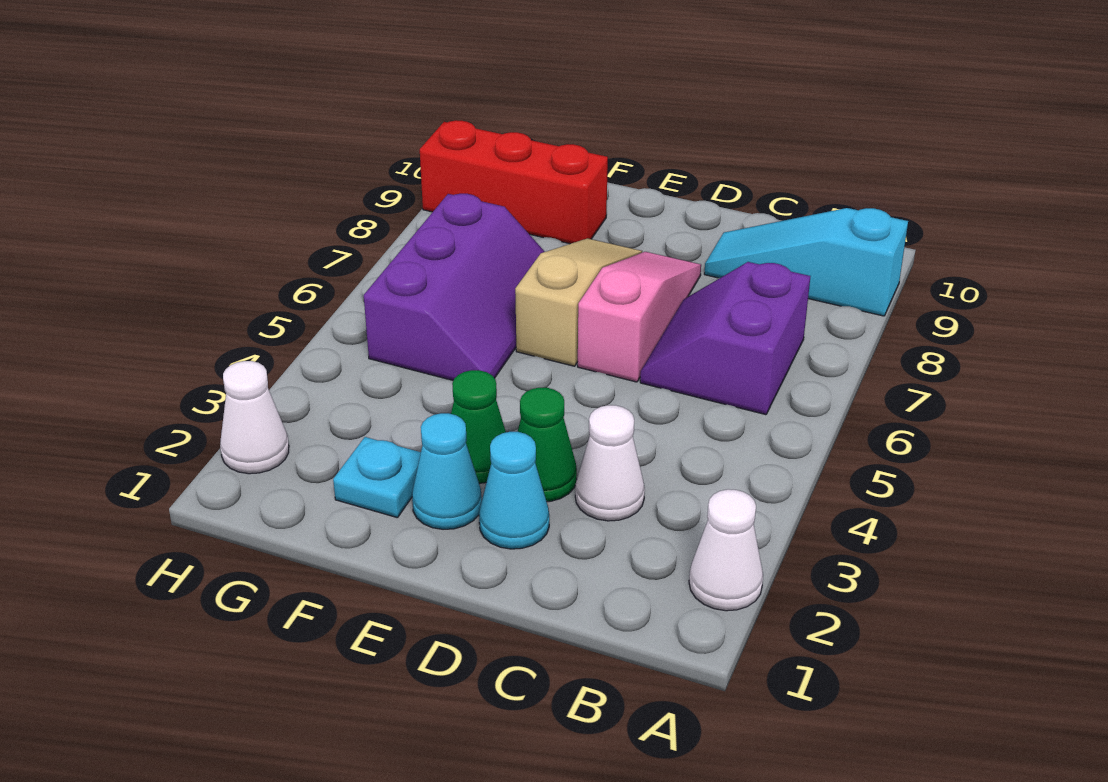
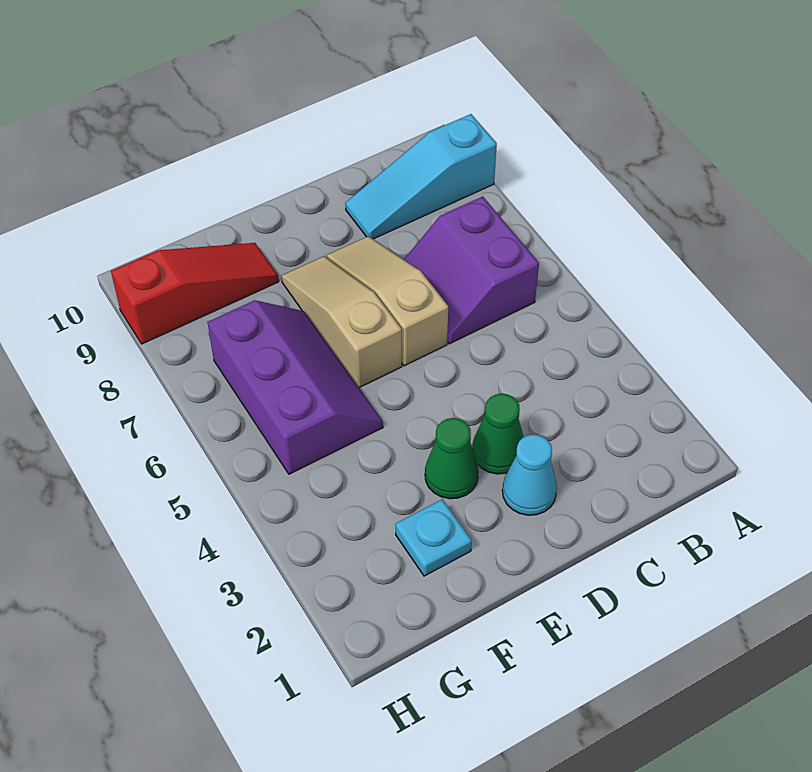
white cone A2 level 1 -> none
white cone C3 level 1 -> none
pink slope D6:D8 level 1 top 6 -> tan slope D6:D8 level 1 top 6
cyan cone E2 level 1 -> none
red brick F9:H9 level 1 -> red slope F9:H9 level 1 top H
white cone H2 level 1 -> none

